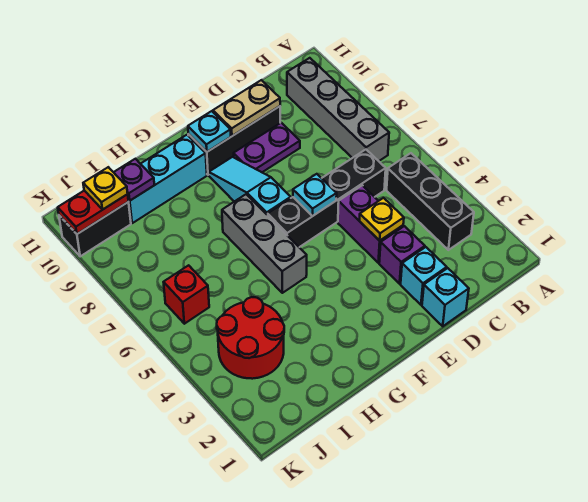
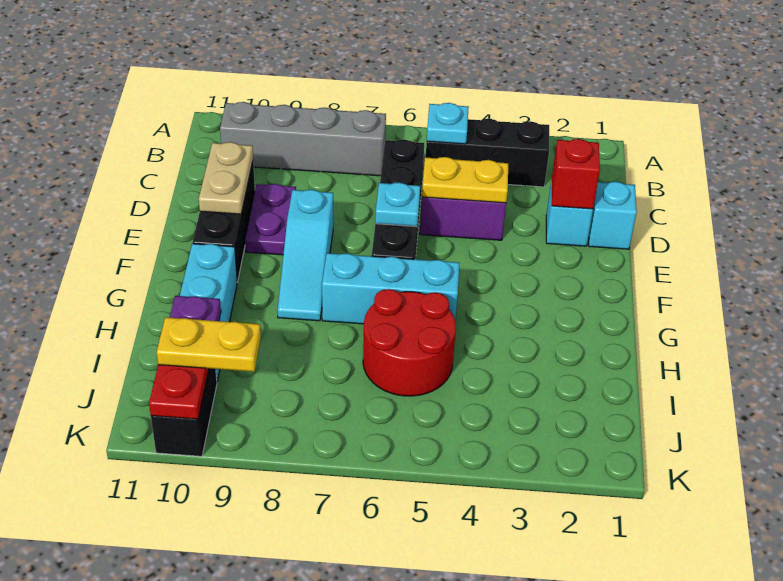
purple brick D3 level 1 -> none
yellow plate D4 level 2 -> yellow plate D4:D5 level 2
cyan slope F7:F9 level 1 top 7 -> cyan slope E8:G8 level 1 top E
cyan plate F10 level 2 -> cyan plate B5 level 2
grey brick G5:G7 level 1 -> cyan brick G5:G7 level 1
red round brick I3:J4 level 1 -> red round brick H5:I6 level 1
red brick J6 level 1 -> red brick D2 level 2
yellow plate J10 level 3 -> yellow plate J9:J10 level 3

